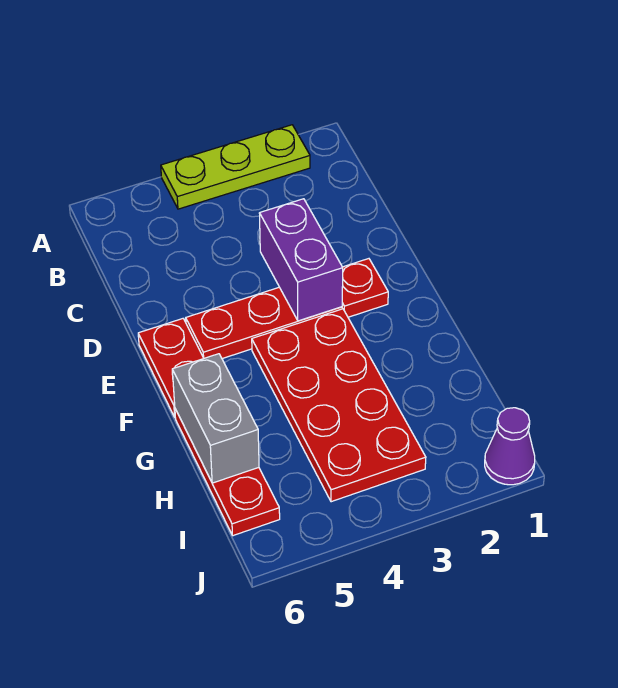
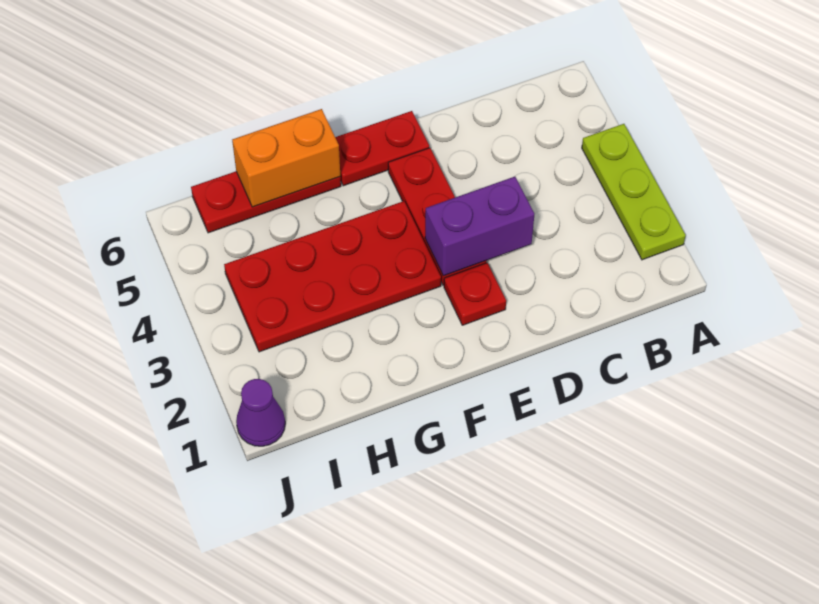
grey brick G6:H6 level 2 -> orange brick G6:H6 level 2

